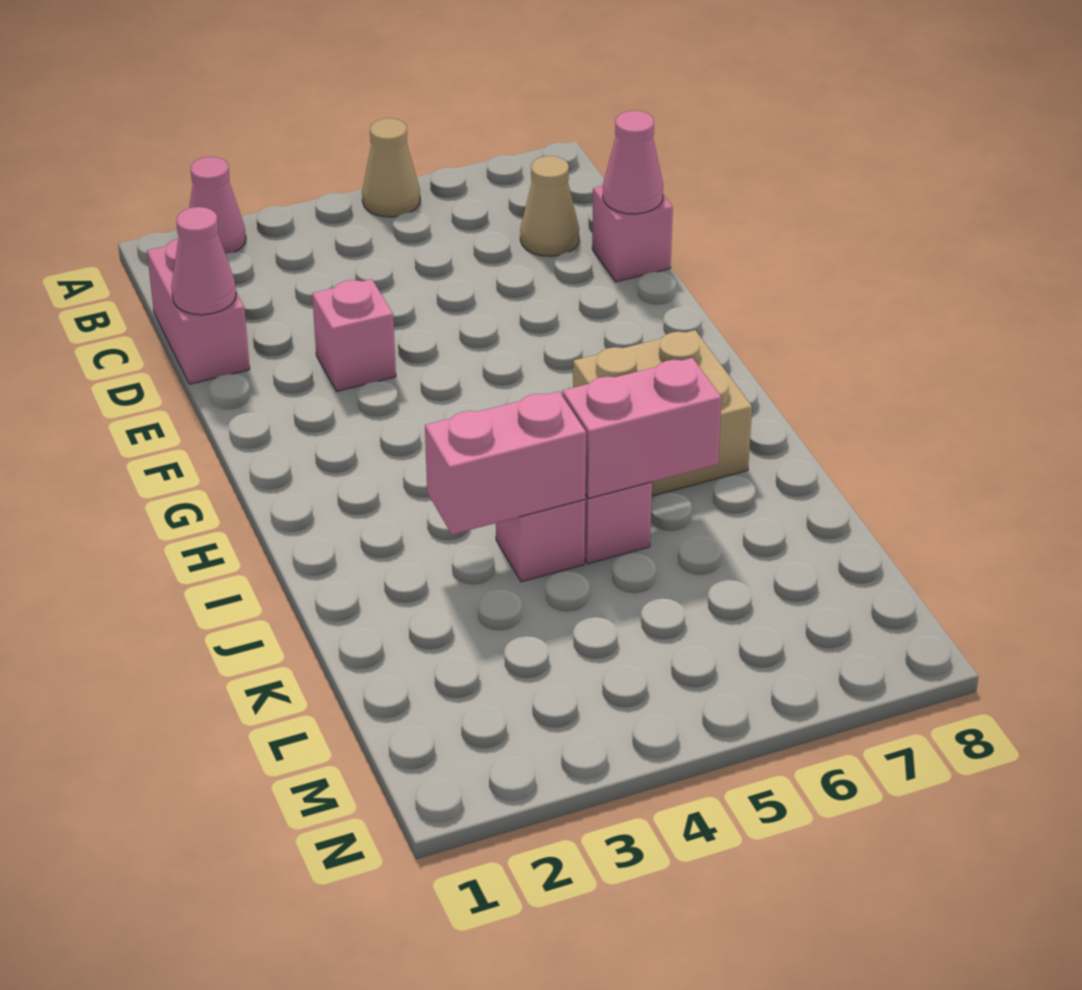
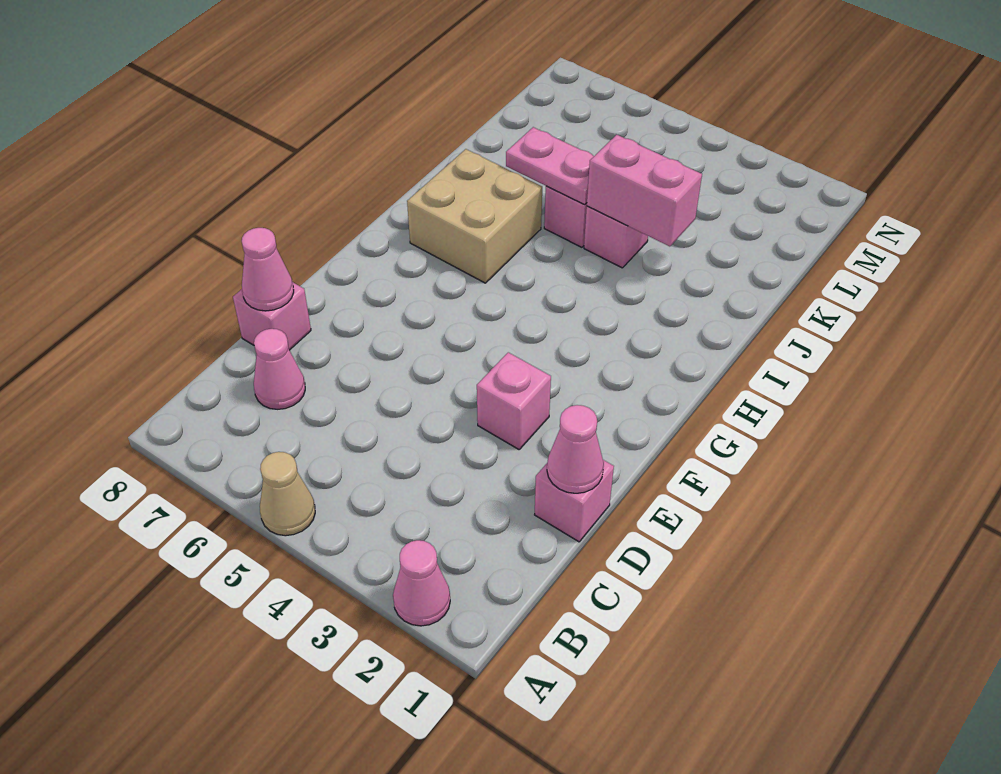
pink brick C1:D1 level 1 -> pink brick D1 level 1
tan cone C7 level 1 -> pink cone C7 level 1
pink brick J5:J6 level 2 -> pink plate J5:J6 level 2

